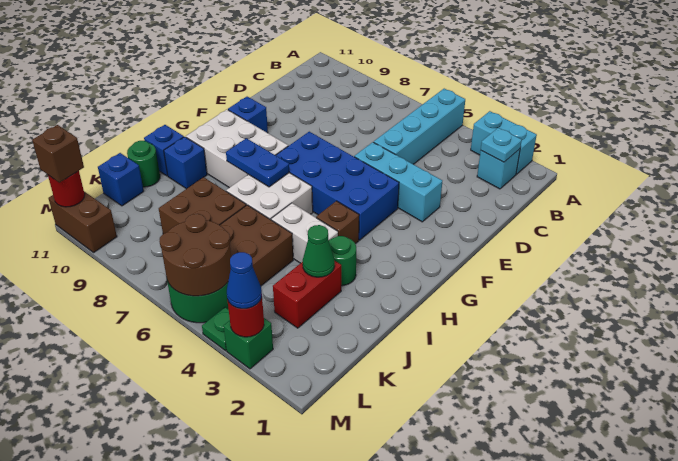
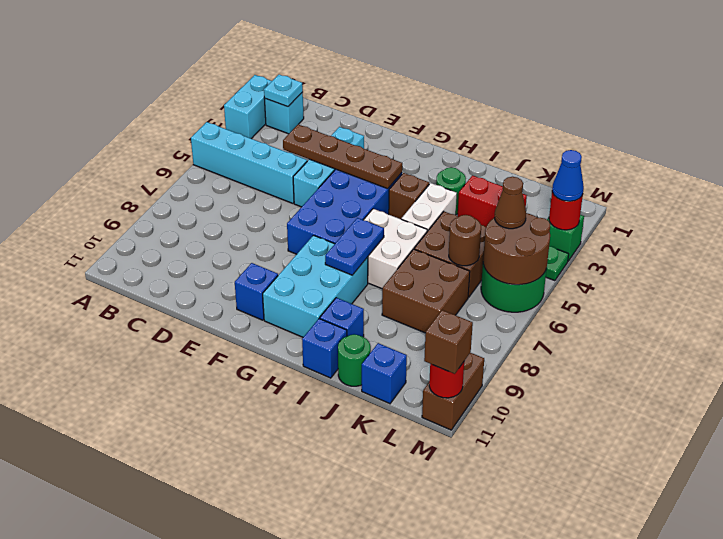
none -> brown plate D4:G4 level 2
white brick G8:H10 level 1 -> cyan brick G8:H10 level 1
green cone J3 level 2 -> none
none -> brown round brick K6 level 2
none -> brown cone L5 level 3

